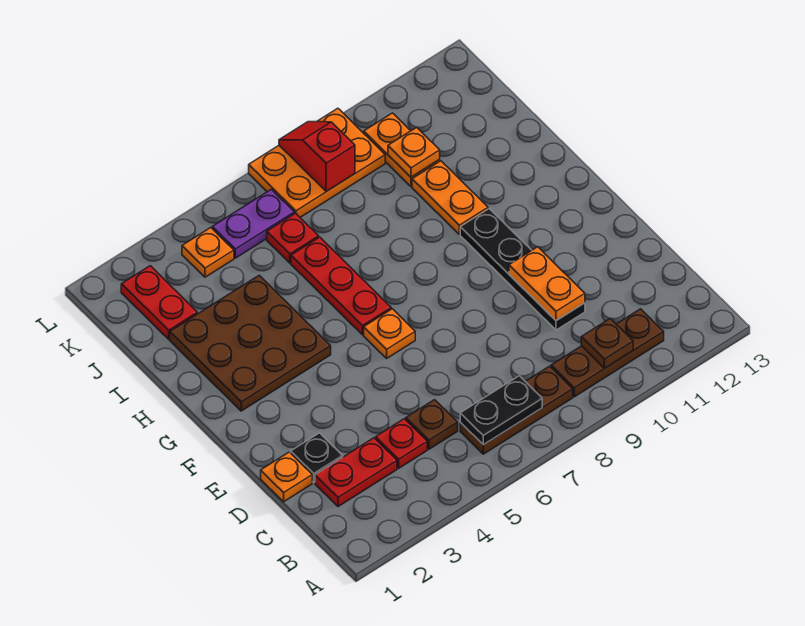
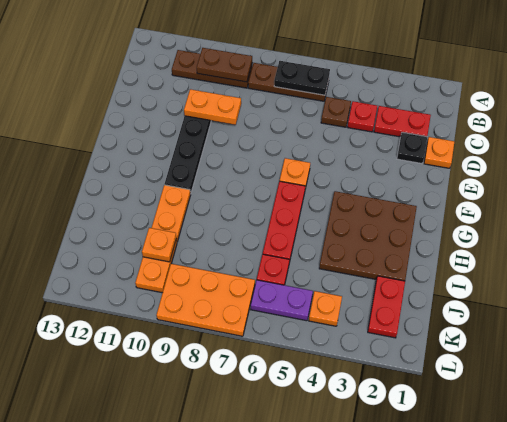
brown plate B10 level 2 -> brown plate B9:B10 level 2
orange plate D10:E10 level 2 -> orange plate D9:D10 level 2
red slope K8:L8 level 2 top K -> none

